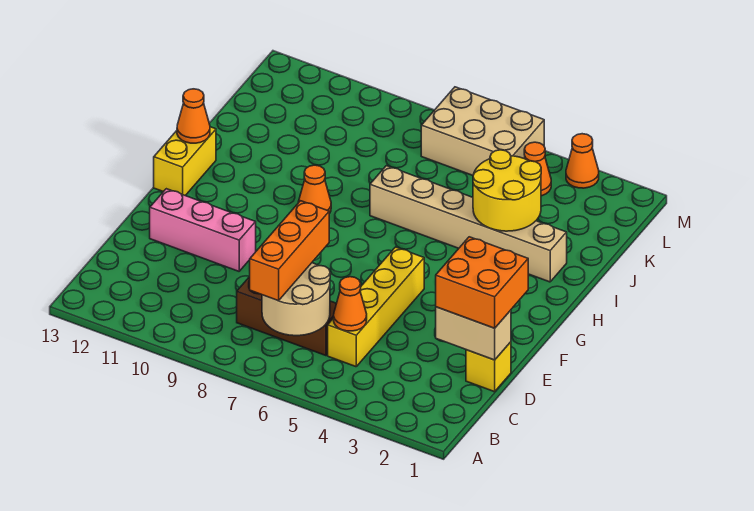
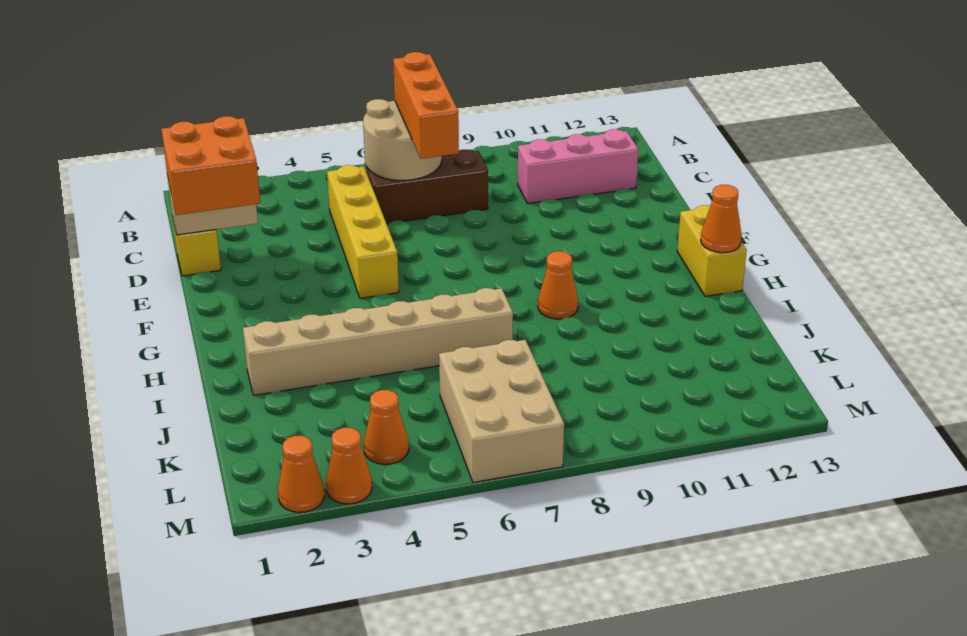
orange cone C5 level 2 -> orange cone M2 level 1
pink brick E10:E12 level 1 -> pink brick C10:C12 level 1
yellow round brick I3:J4 level 2 -> none
tan brick L5:M7 level 1 -> tan brick K6:M7 level 1

